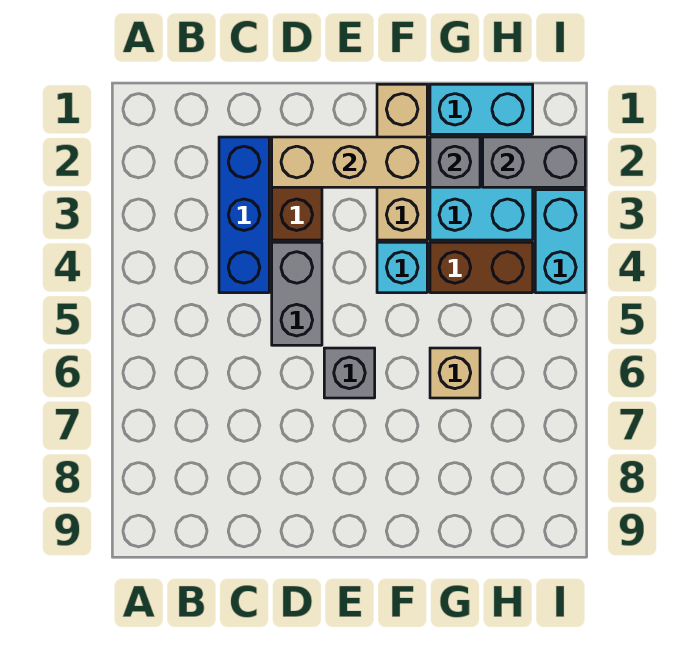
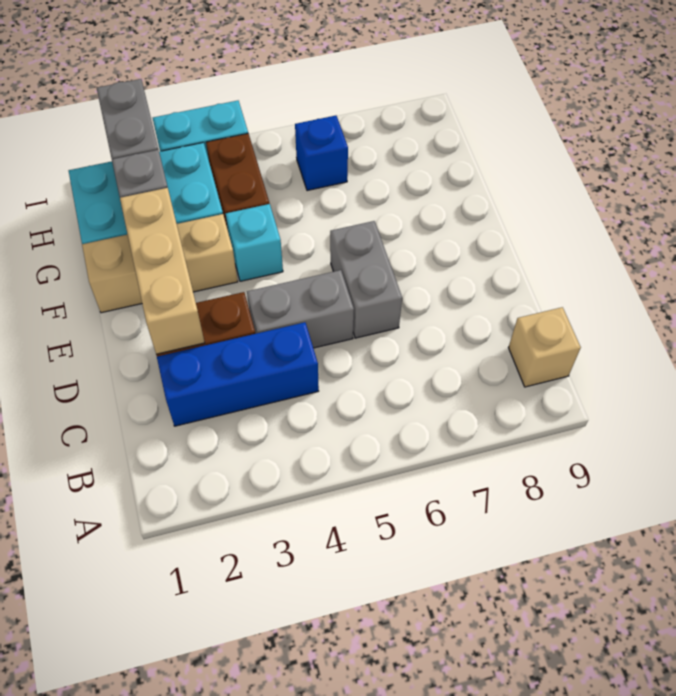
grey brick E6 level 1 -> grey brick D6:E6 level 1
tan brick G6 level 1 -> tan brick B9 level 1
none -> blue brick H6 level 1

